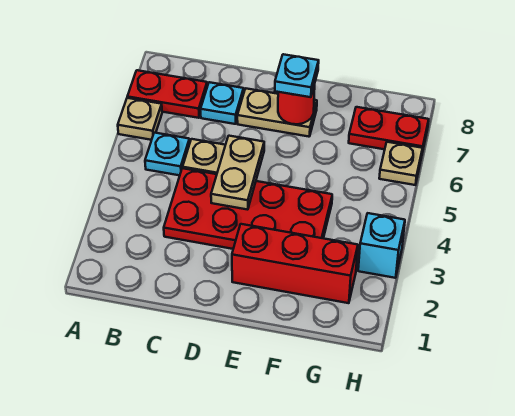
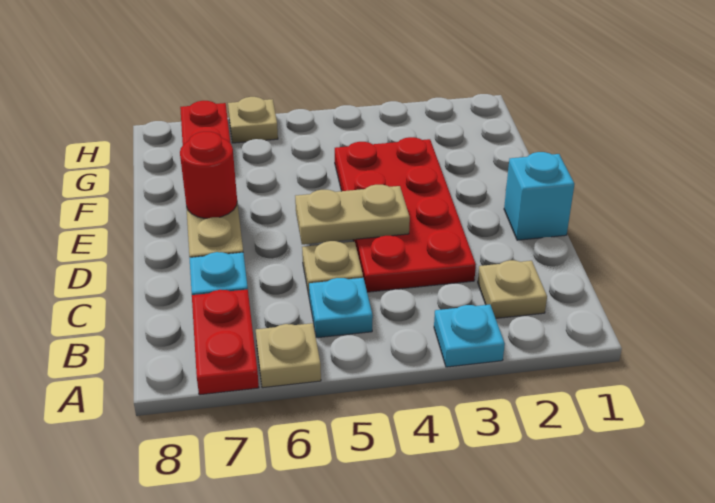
none -> tan plate B2 level 1
red brick E2:G2 level 1 -> none
cyan plate E7 level 3 -> cyan plate A3 level 1
cyan brick H3 level 1 -> cyan brick D1 level 1

